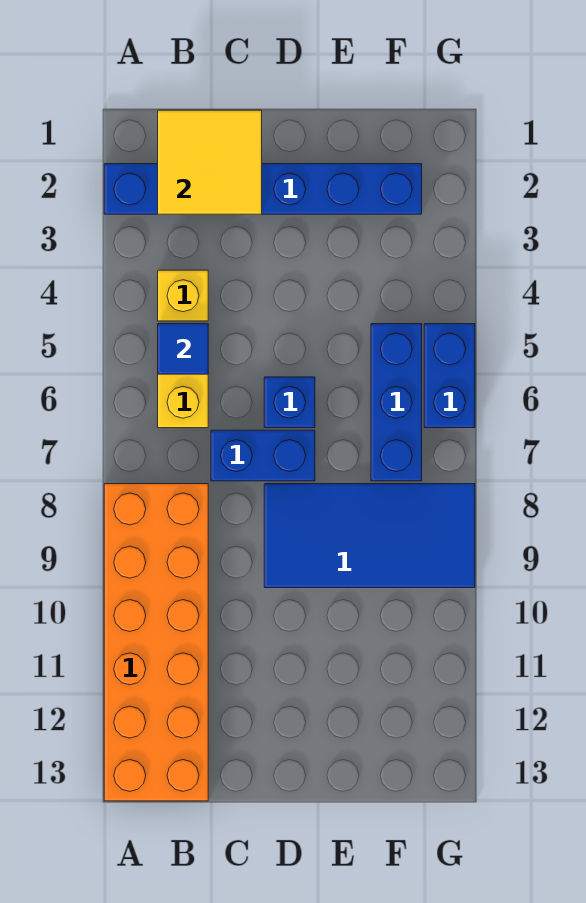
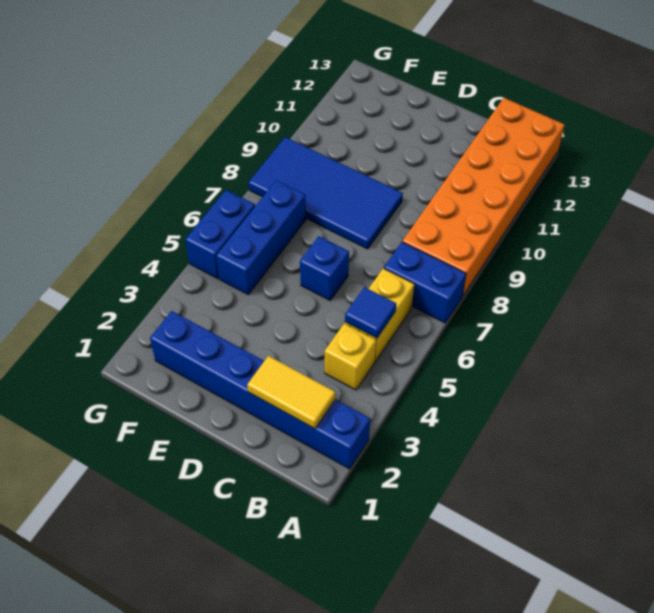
yellow tile B1:C2 level 2 -> yellow tile B2:C2 level 2
blue brick C7:D7 level 1 -> blue brick A7:B7 level 1

